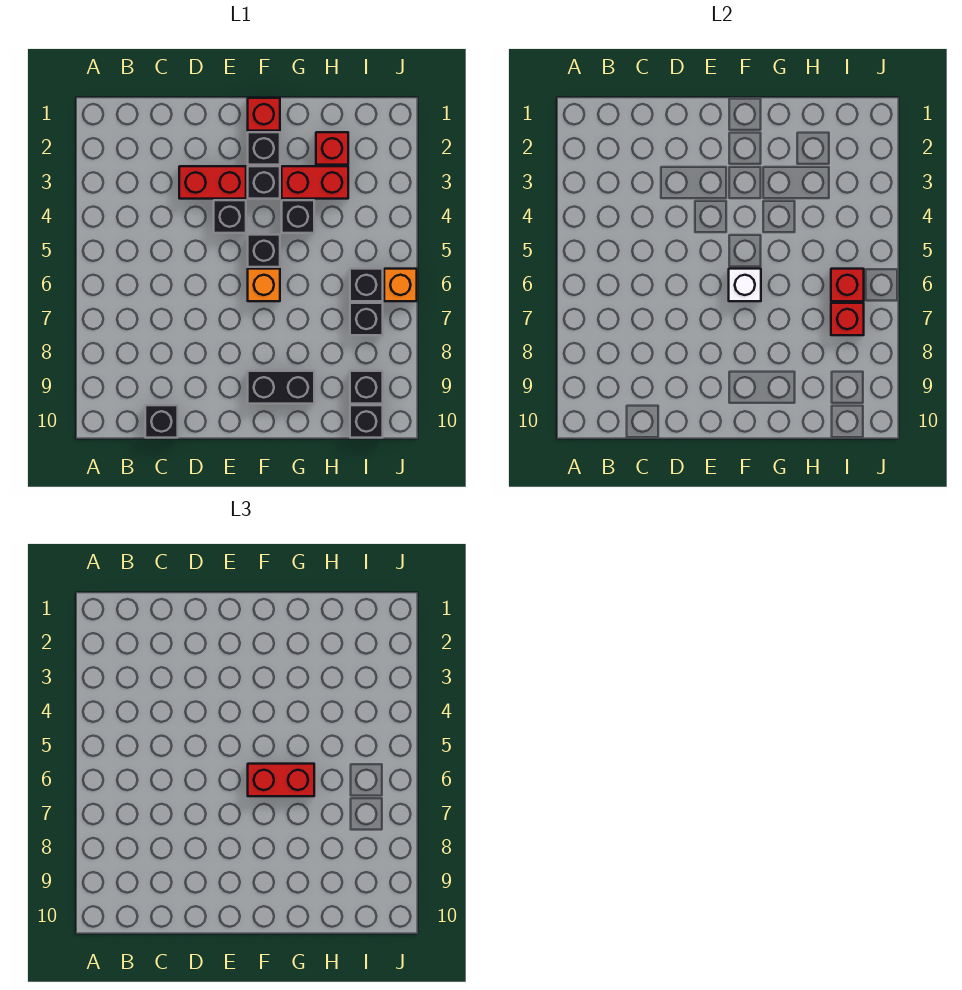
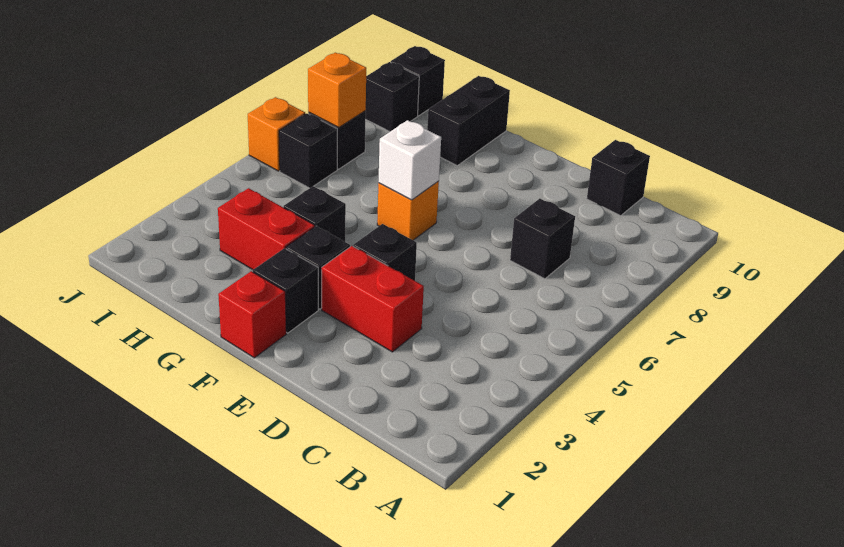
black brick F5 level 1 -> black brick C7 level 1
red brick F6:G6 level 3 -> none
black brick F9:G9 level 1 -> black brick G9:G10 level 1
red brick H2 level 1 -> none
red brick I6 level 2 -> none
red brick I7 level 2 -> orange brick I7 level 2

